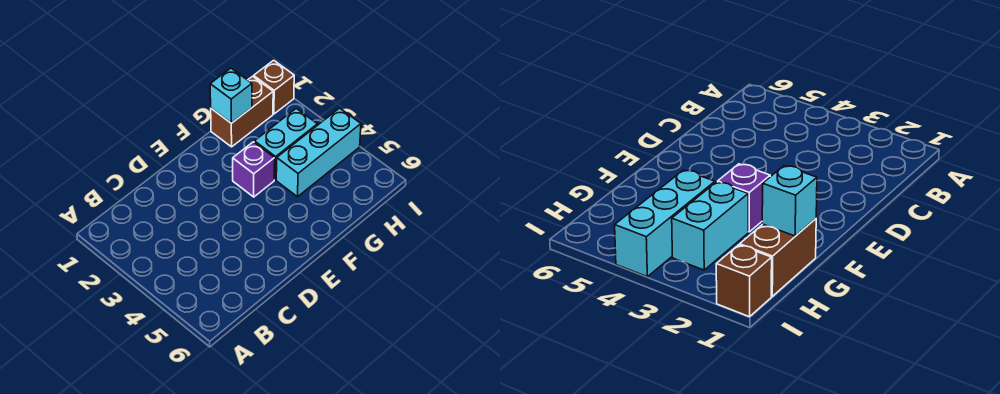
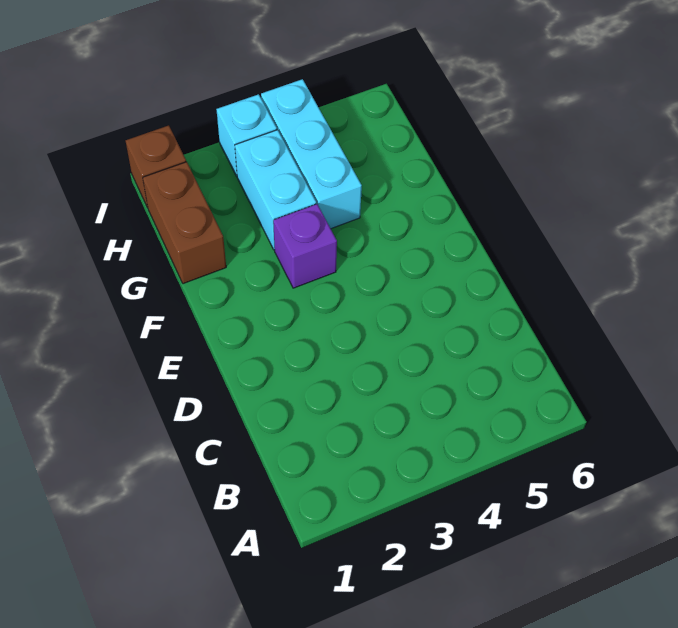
cyan brick G1 level 2 -> cyan brick I3 level 1

